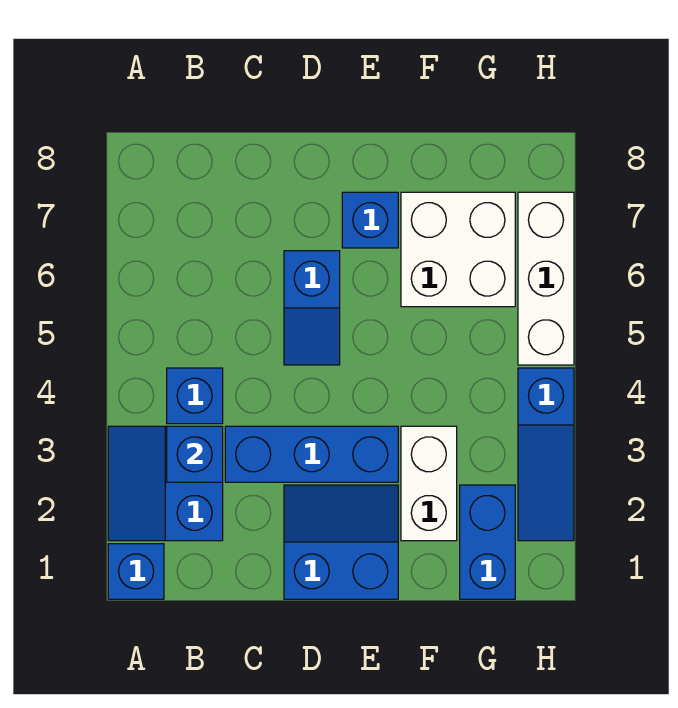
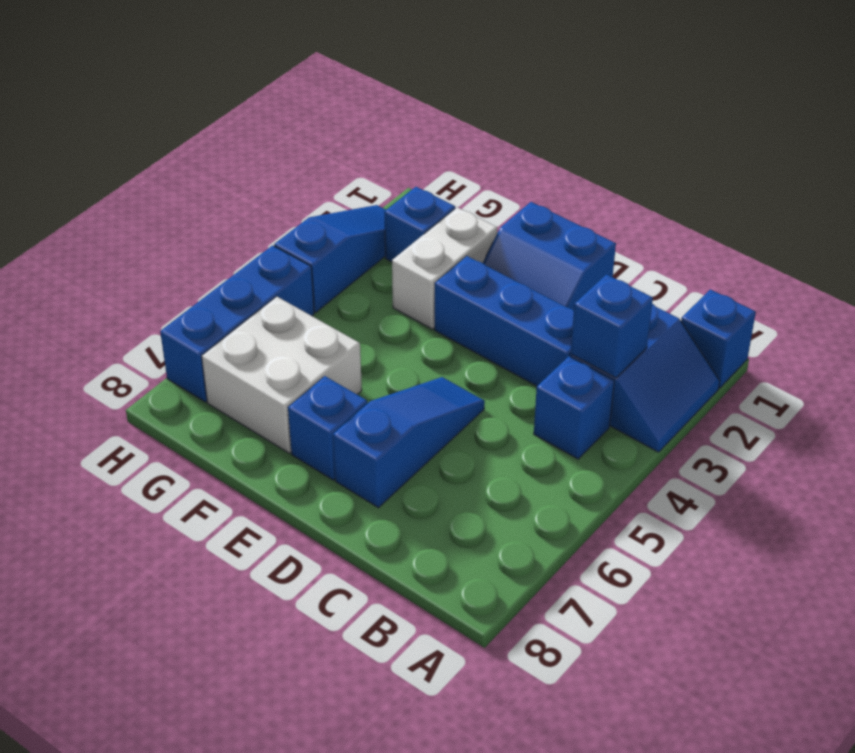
blue slope D5:D6 level 1 top 6 -> blue slope D5:D7 level 1 top 7
blue brick G1:G2 level 1 -> blue brick G2 level 1
white brick H5:H7 level 1 -> blue brick H5:H7 level 1

